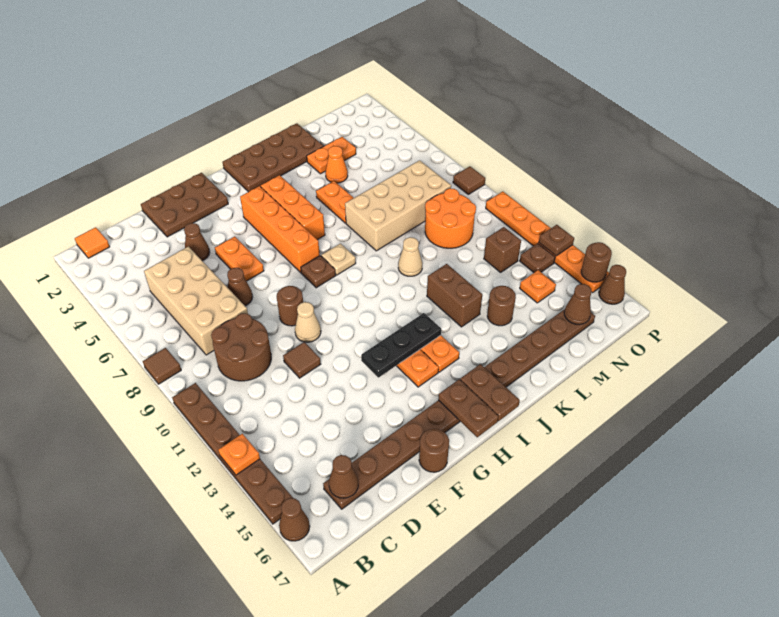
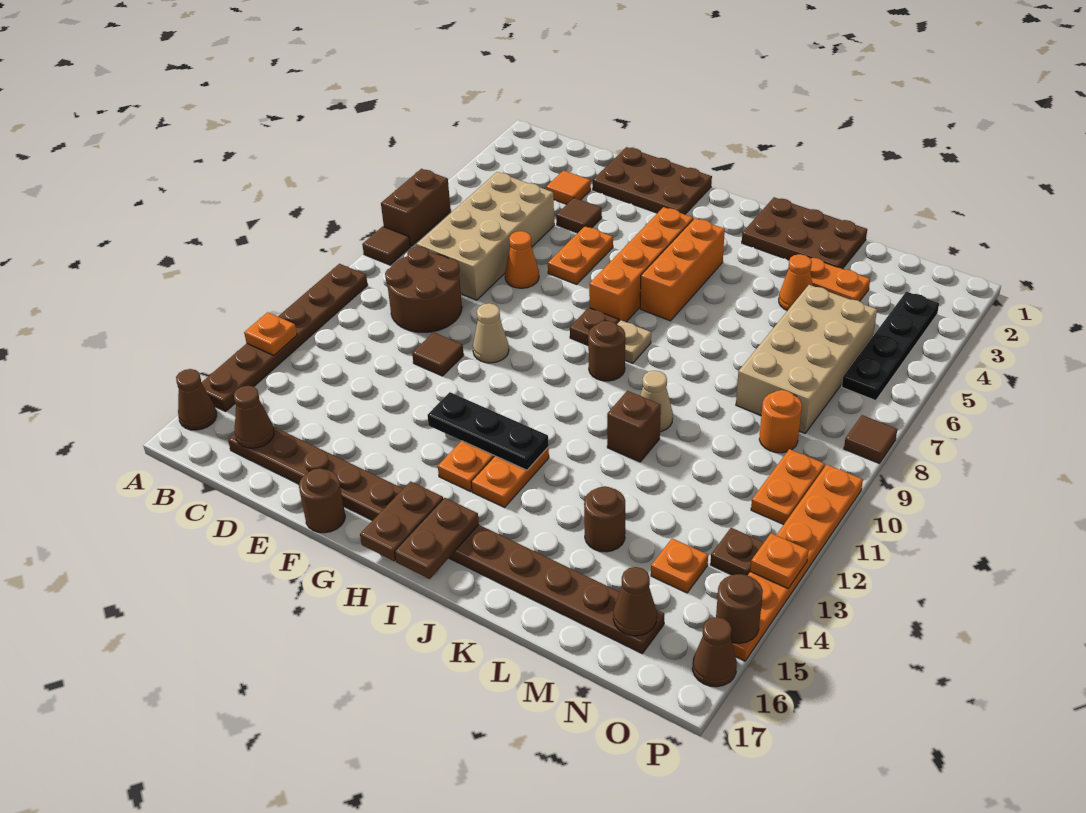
orange tile B1 level 1 -> orange tile D3 level 1
brown cone E4 level 1 -> brown tile E4 level 1
brown cone E7 level 1 -> orange cone E7 level 1
brown round brick F9 level 1 -> brown round brick I9 level 1
brown plate I1:L2 level 1 -> brown plate J1:L2 level 1
orange plate K5:K6 level 1 -> orange plate O10:O11 level 1
tan brick K7:N8 level 1 -> tan brick M5:N8 level 1
brown brick K12:K13 level 1 -> brown brick A6:A7 level 1
orange round brick M9:N10 level 1 -> orange round brick N9 level 1
brown brick N12 level 1 -> brown brick K11 level 1
none -> black plate O3:O6 level 1
brown plate P13 level 2 -> orange plate P13 level 2

